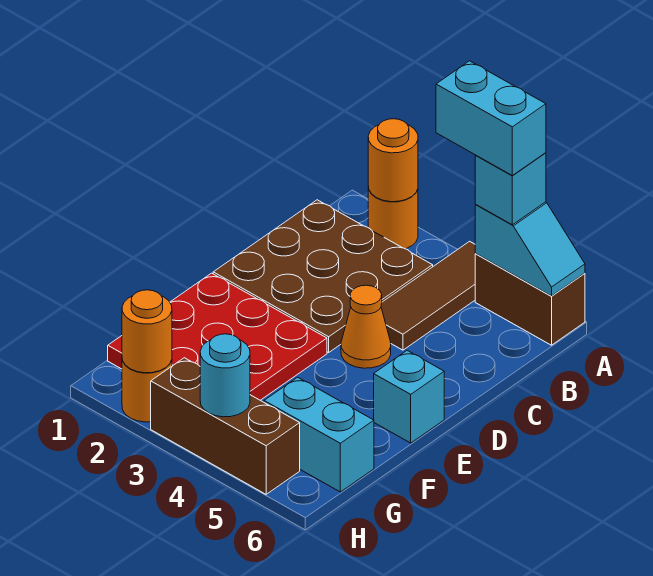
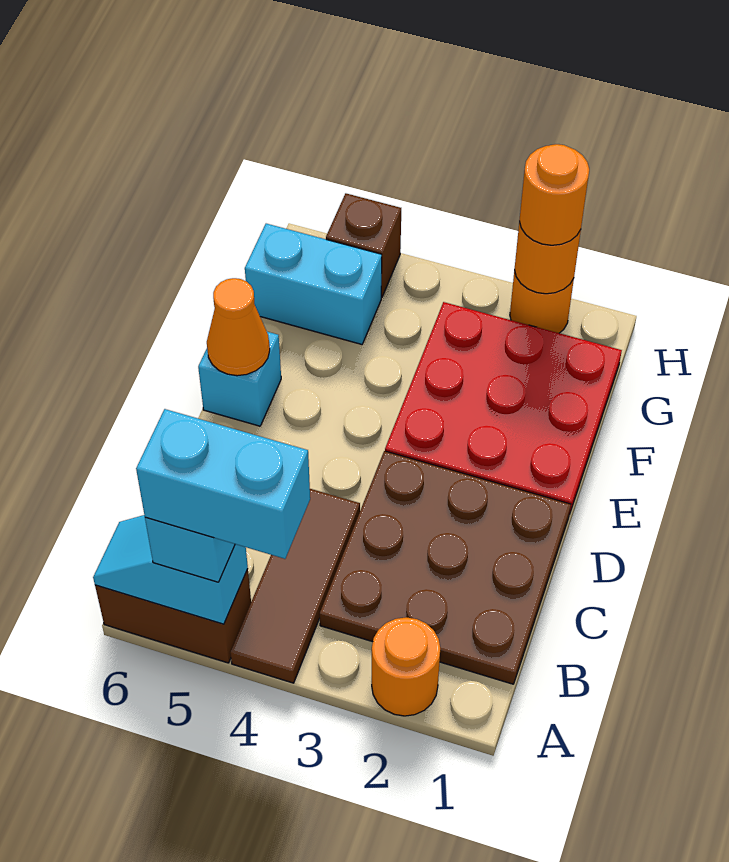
orange round brick A2 level 2 -> orange round brick H2 level 3
orange cone D4 level 1 -> orange cone E6 level 2
brown brick H3:H5 level 1 -> brown brick H5 level 1
cyan round brick H4 level 2 -> none

